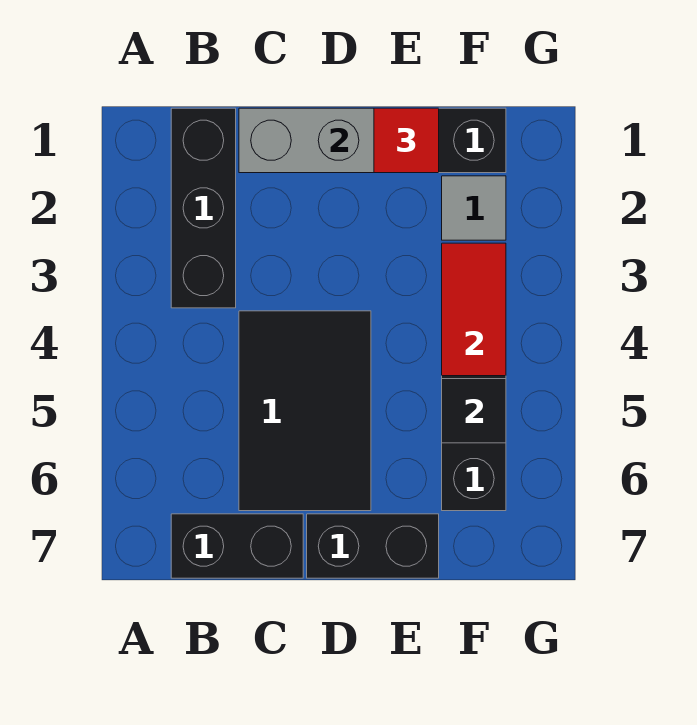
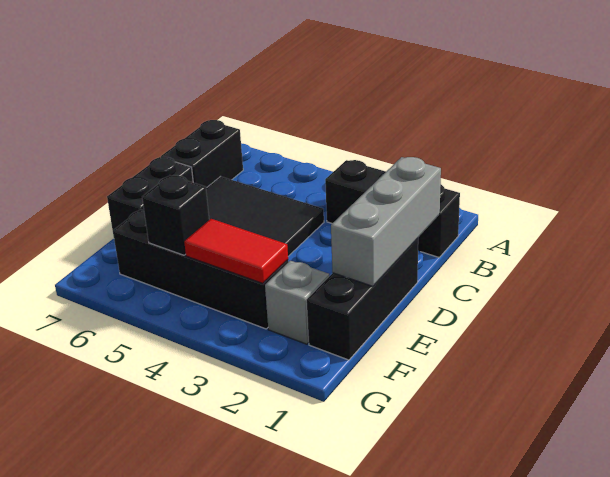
red tile E1 level 3 -> none
grey tile F2 level 1 -> grey brick F2 level 1
black tile F5 level 2 -> black brick F5 level 2

